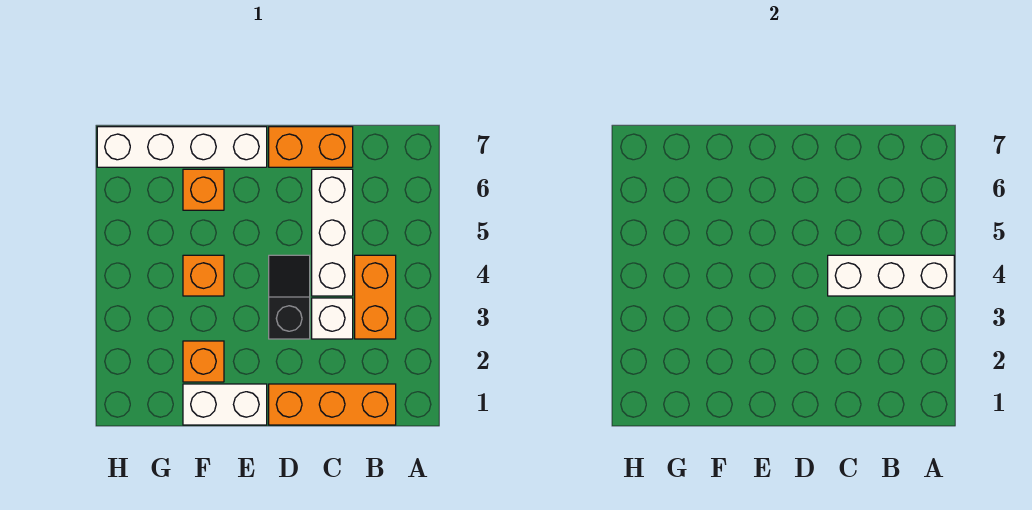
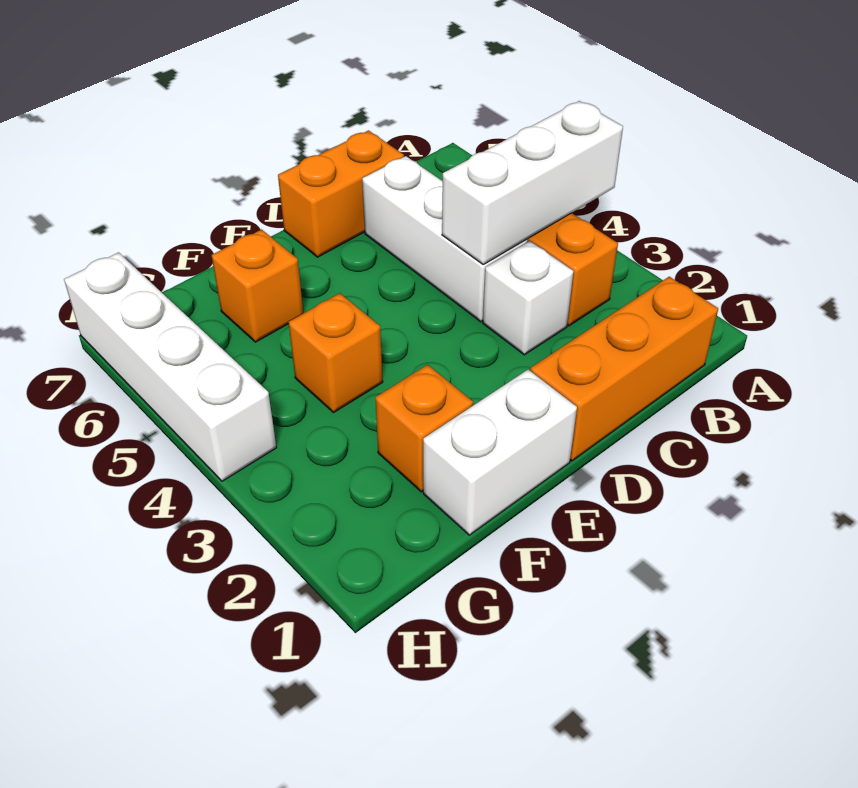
black slope D3:D4 level 1 top 3 -> none
white brick E7:H7 level 1 -> white brick H4:H7 level 1

